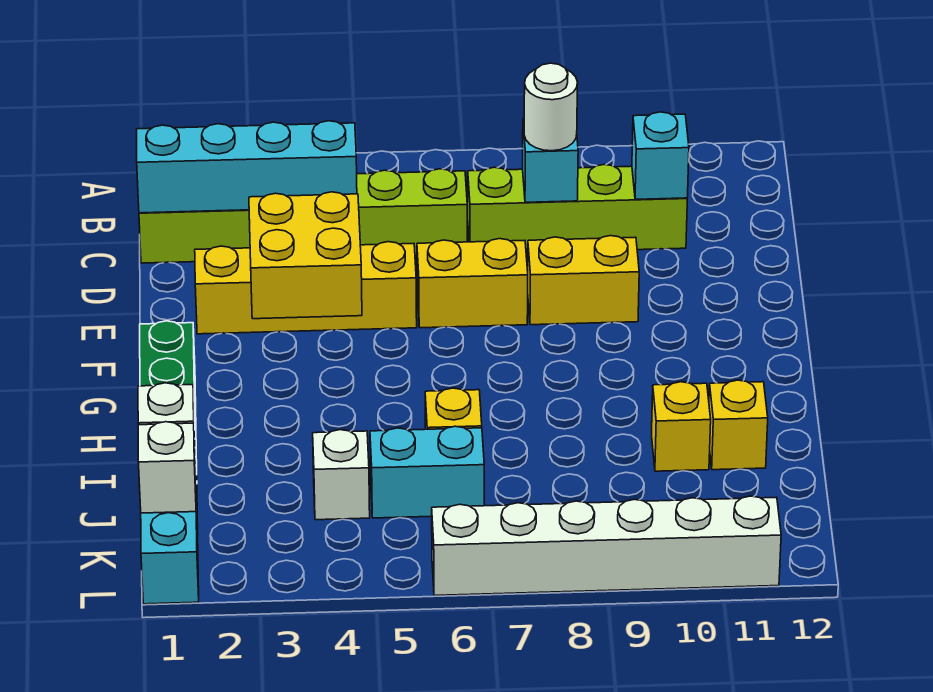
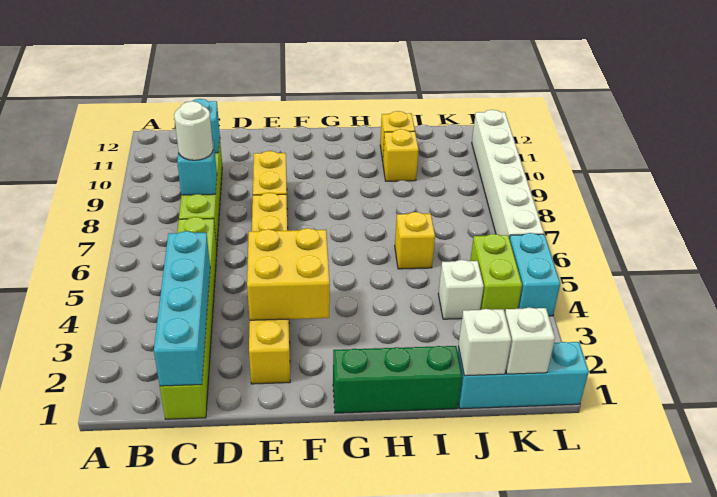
cyan brick J5:J6 level 1 -> cyan brick L4:L5 level 1
none -> lime brick K4:K5 level 1

